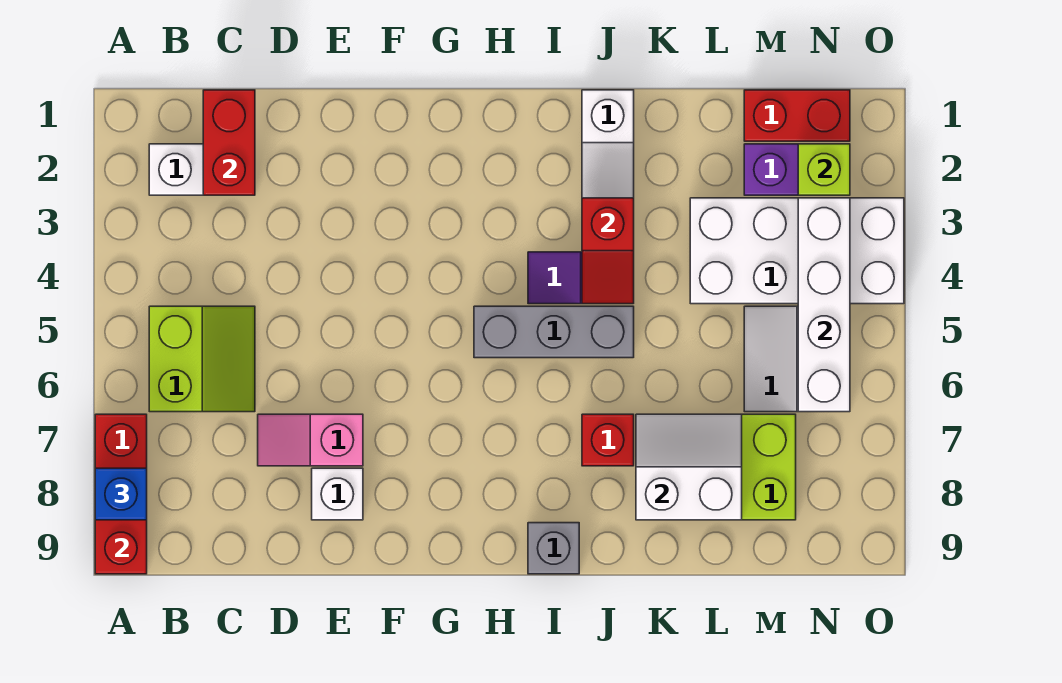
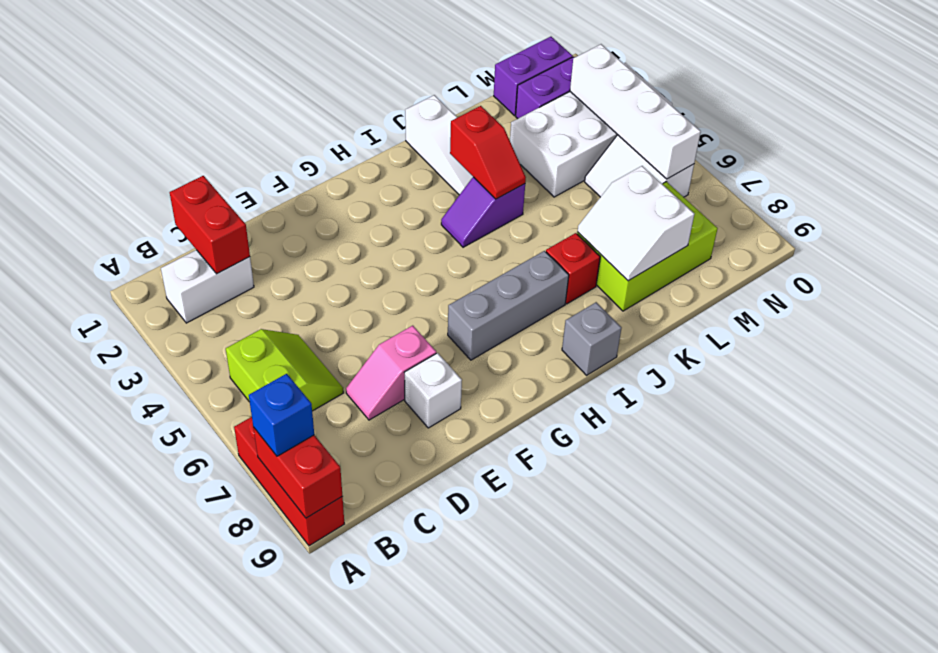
grey brick H5:J5 level 1 -> grey brick G7:I7 level 1
white slope K7:L8 level 2 top 8 -> white slope K7:L8 level 2 top L
red brick M1:N1 level 1 -> purple brick M1:N1 level 1
lime brick N2 level 2 -> none

